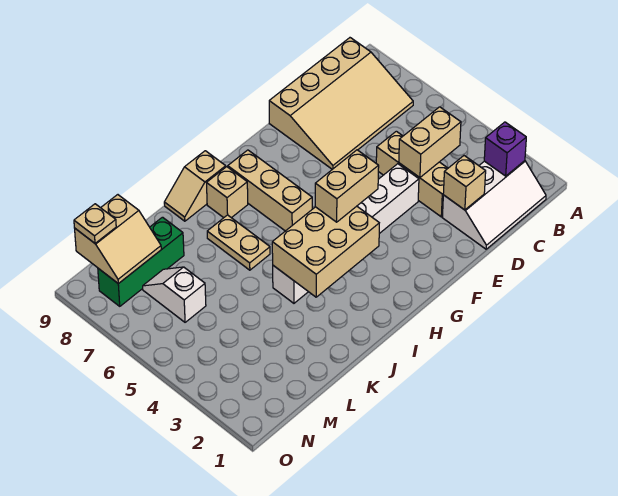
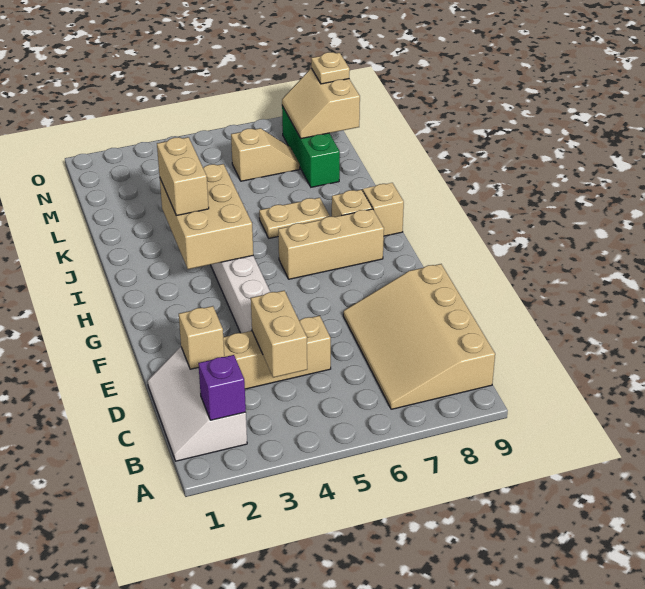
tan brick G4:H4 level 3 -> tan brick I3:J3 level 3
white slope M6:M7 level 1 top 6 -> tan slope M6:M7 level 1 top 6

